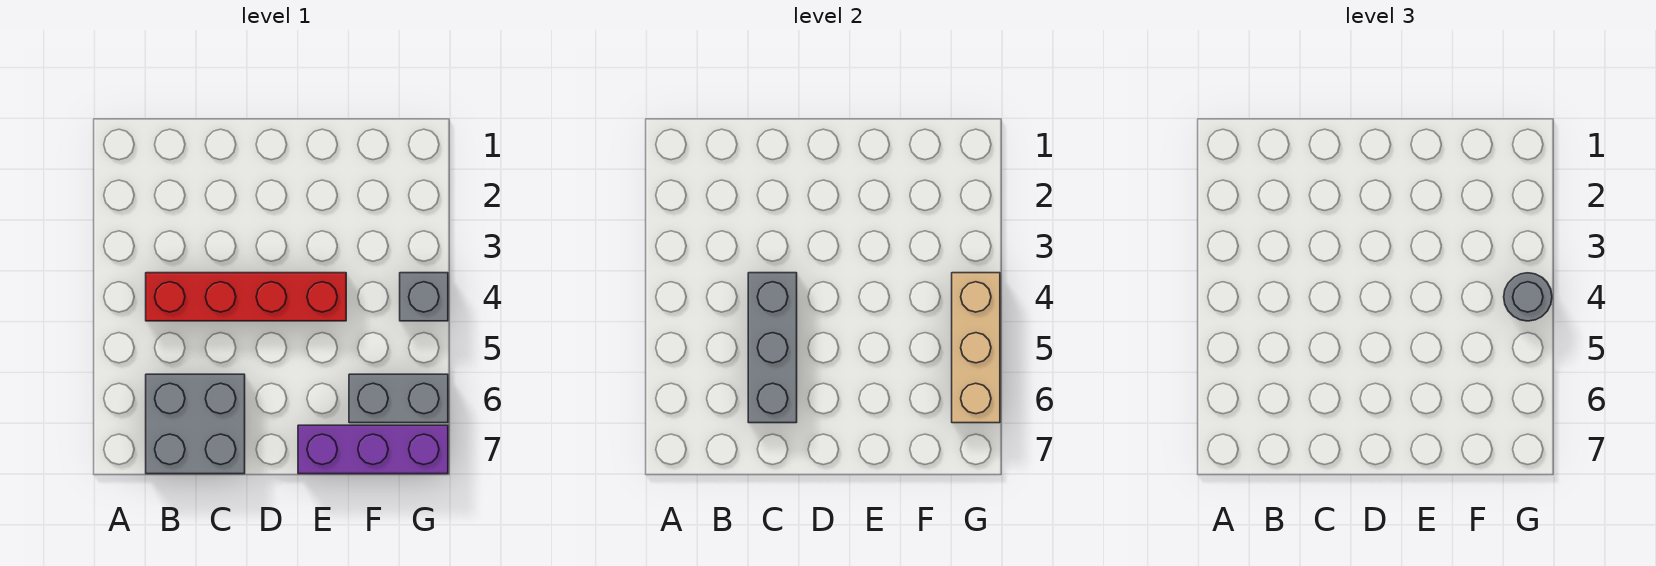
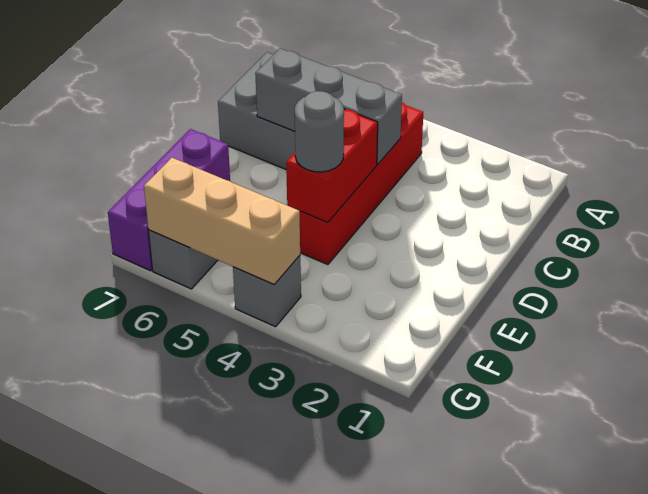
none -> red brick D4:E4 level 2
grey round brick G4 level 3 -> grey round brick E4 level 3

